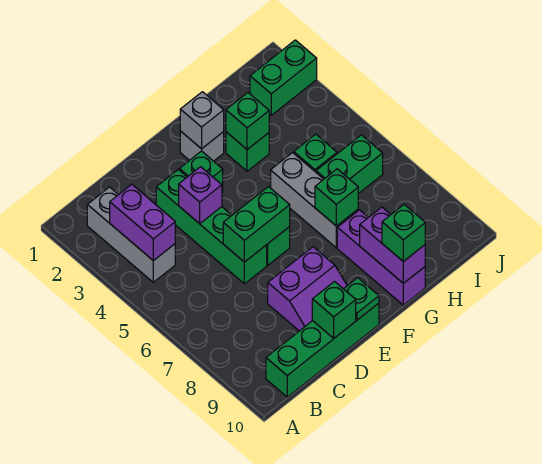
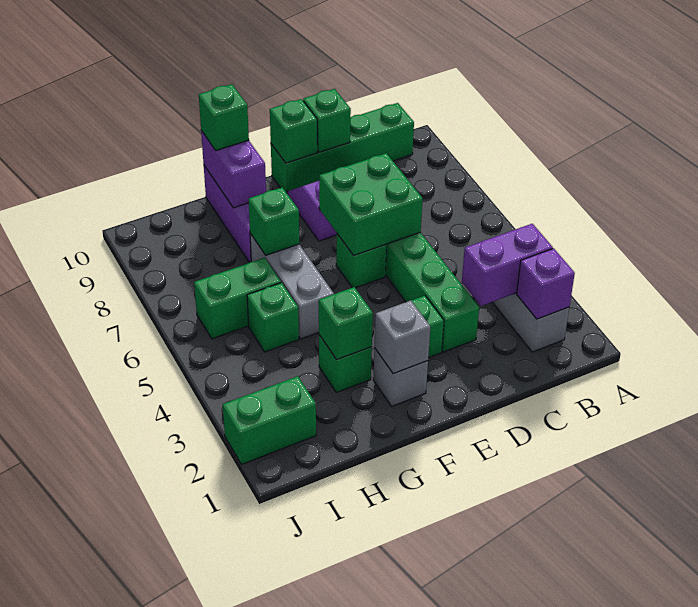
purple brick B3:B4 level 2 -> purple brick B3:C3 level 2
purple brick D4 level 2 -> purple brick B2 level 2
green brick D6:E6 level 2 -> green brick D6:E7 level 2
green plate E10 level 2 -> green brick E10 level 2

